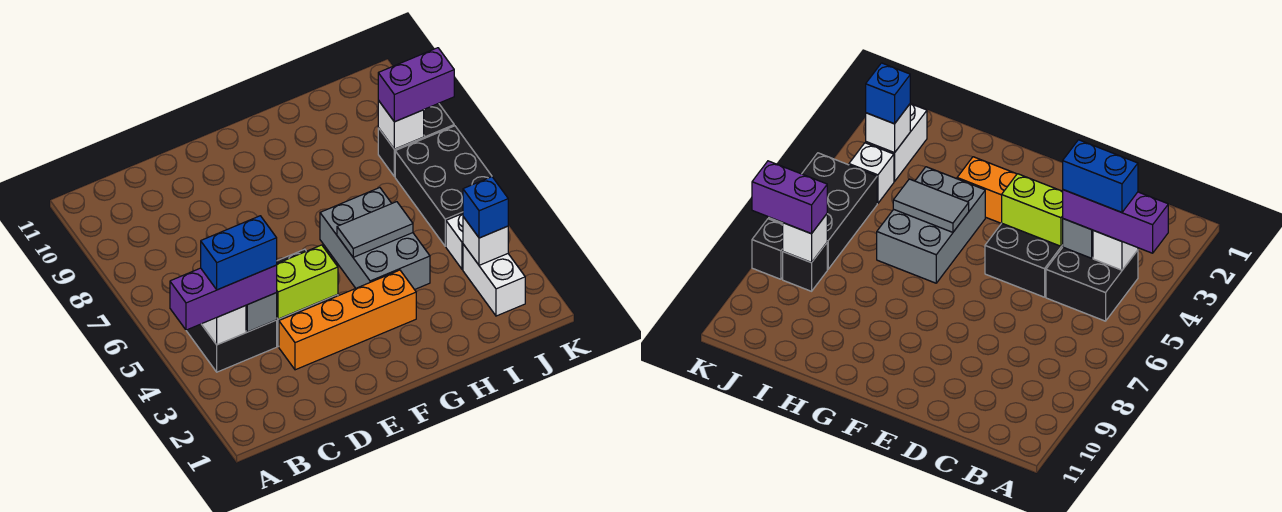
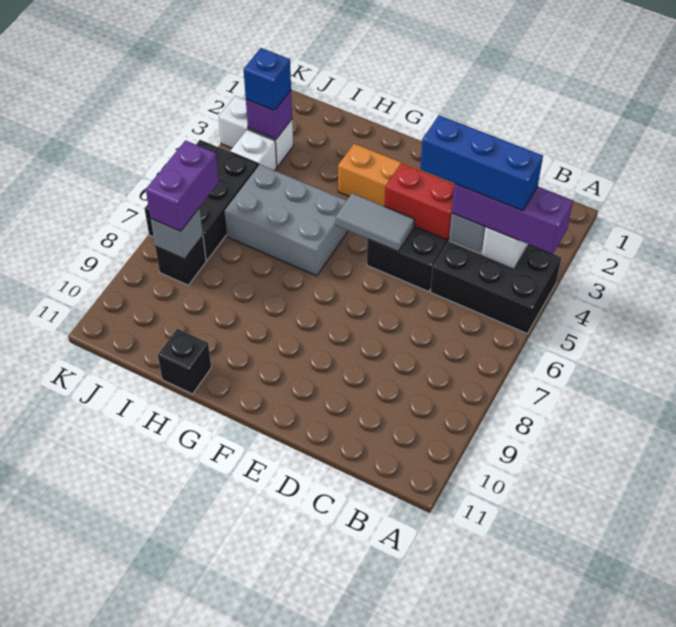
black brick B4:C5 level 1 -> black brick A4:C5 level 1
blue brick B4:C4 level 4 -> blue brick B4:D4 level 4
lime brick D4:E4 level 2 -> red brick D4:E4 level 2
grey brick G4:H6 level 1 -> grey brick G5:I6 level 1
grey tile G5:H5 level 2 -> grey tile E5:F5 level 2
white brick J2:J3 level 1 -> white brick J3:K3 level 1
white brick J3 level 2 -> purple brick J3 level 2
white brick J8 level 2 -> grey brick J8 level 2
purple brick J8:K8 level 3 -> purple brick J7:J8 level 3
black brick K8 level 1 -> black brick H11 level 1

